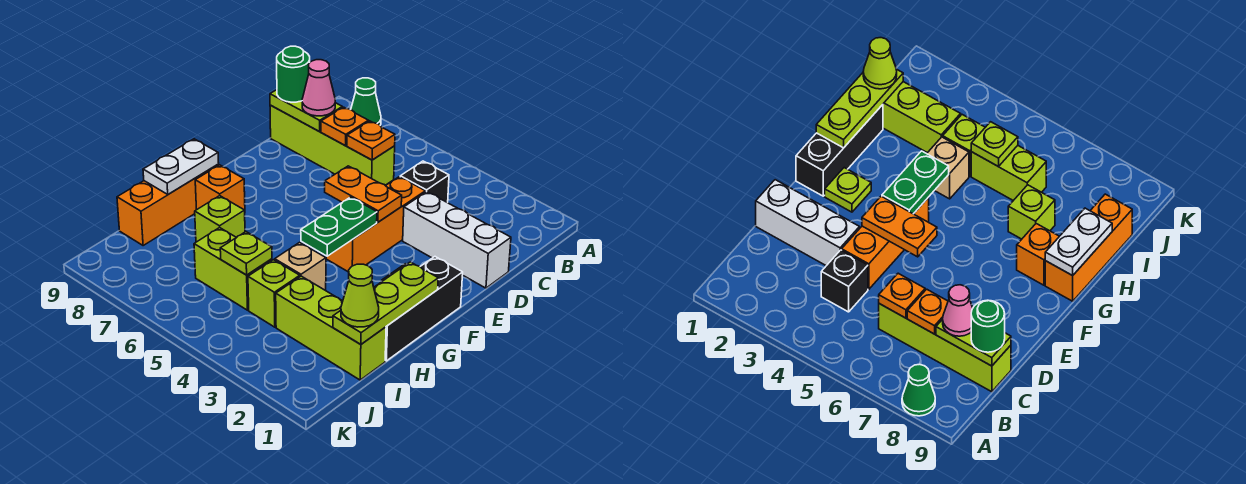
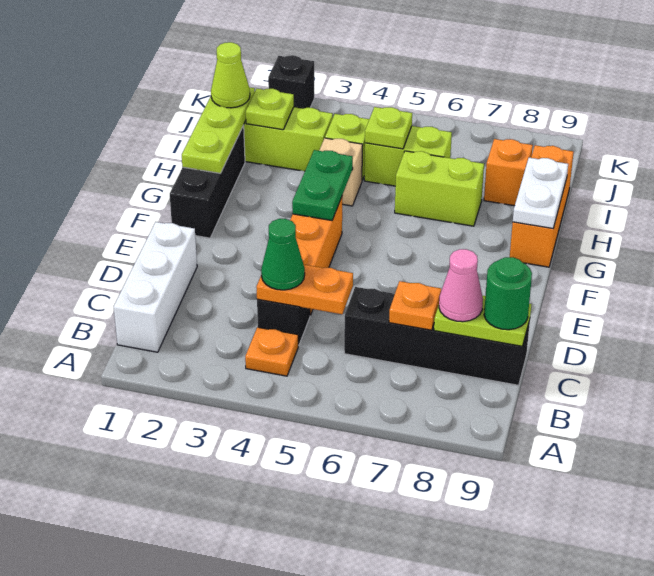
green cone A8 level 1 -> green cone C4 level 3
lime brick C6:C9 level 1 -> black brick C6:C9 level 1
orange plate C6 level 2 -> orange plate B4 level 1
white brick D1:D3 level 1 -> white brick B1:D1 level 1
orange plate E4:E5 level 2 -> orange plate C4:C5 level 2
lime plate F2 level 1 -> lime plate I2 level 2
orange brick G8 level 1 -> orange brick I8 level 1
lime brick H7 level 1 -> lime brick H6:H7 level 1
none -> black brick K2 level 1

